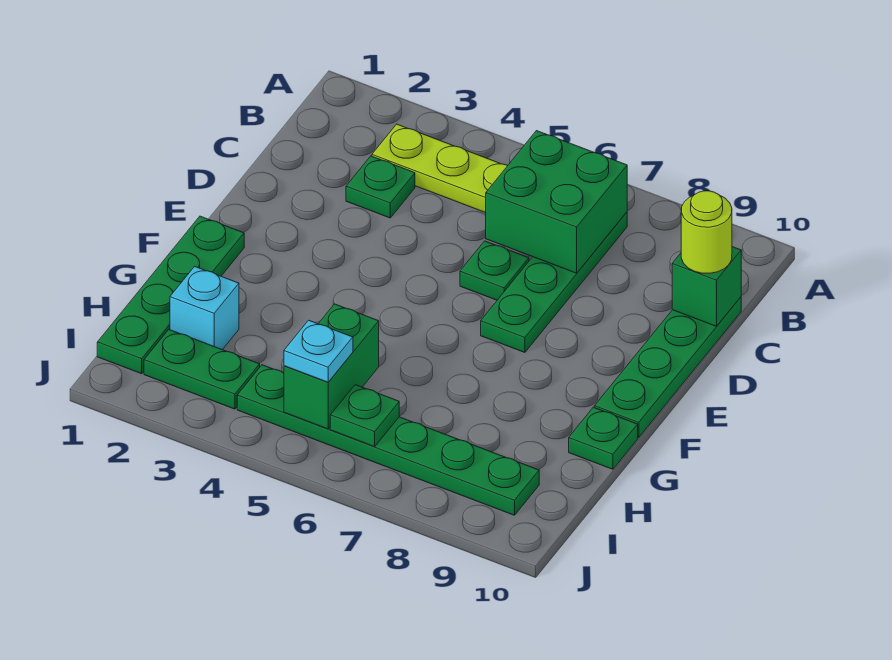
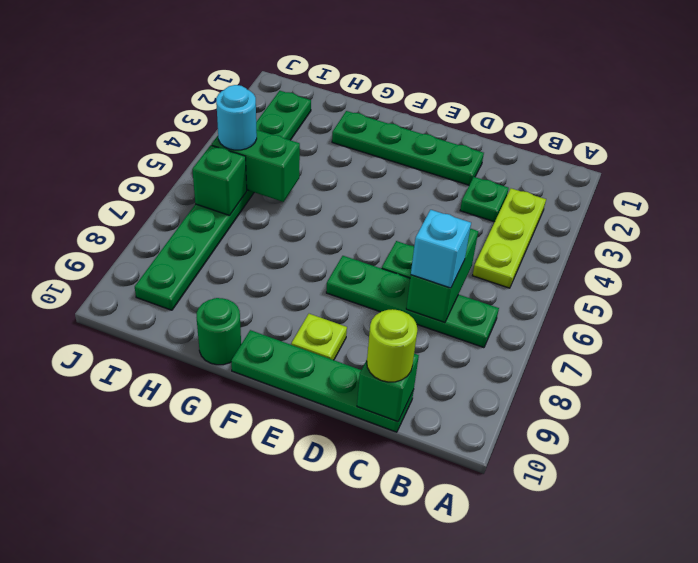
green brick B6:C7 level 2 -> green brick C6:C7 level 2
none -> lime plate E9 level 1
green plate F1:I1 level 1 -> green plate D2:G2 level 1
green plate G10 level 1 -> green round brick G10 level 1
cyan brick H2 level 1 -> cyan brick C7 level 3
cyan plate I5 level 3 -> cyan round brick I5 level 3
green plate I6 level 2 -> green brick I6 level 2

